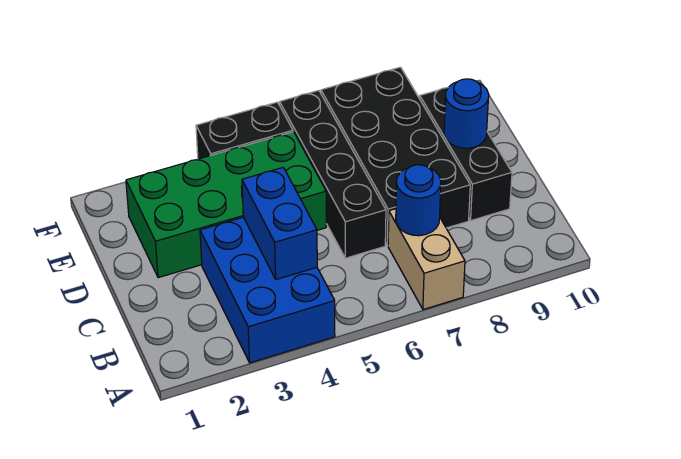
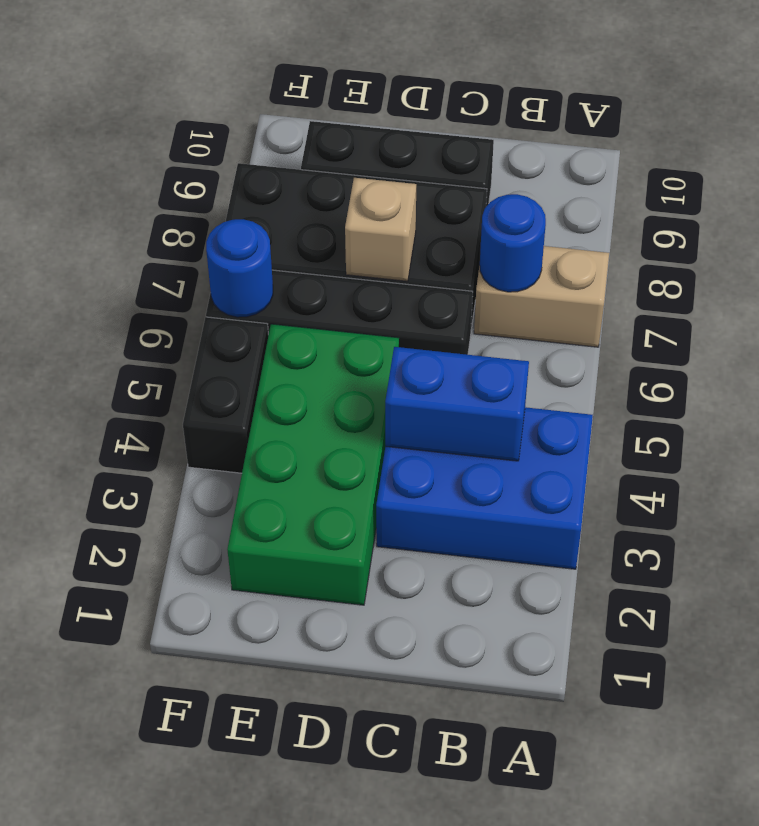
none -> tan brick D7 level 2
blue round brick D9 level 2 -> blue round brick F6 level 2

